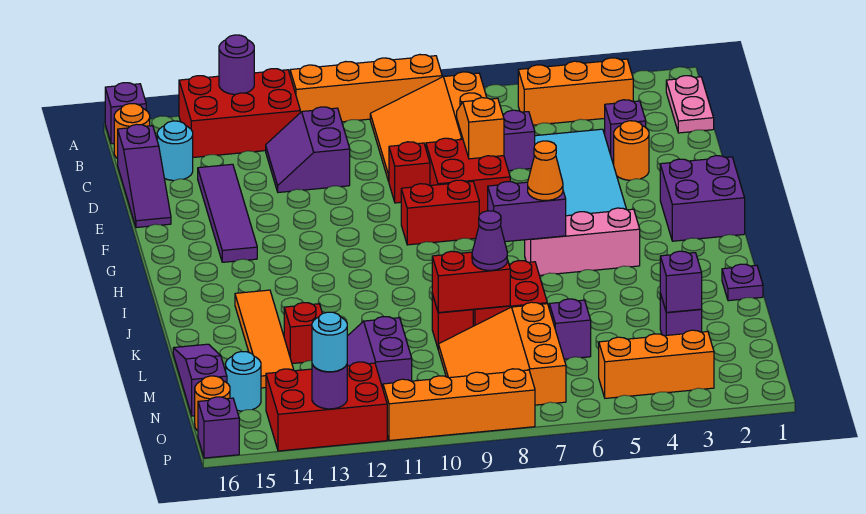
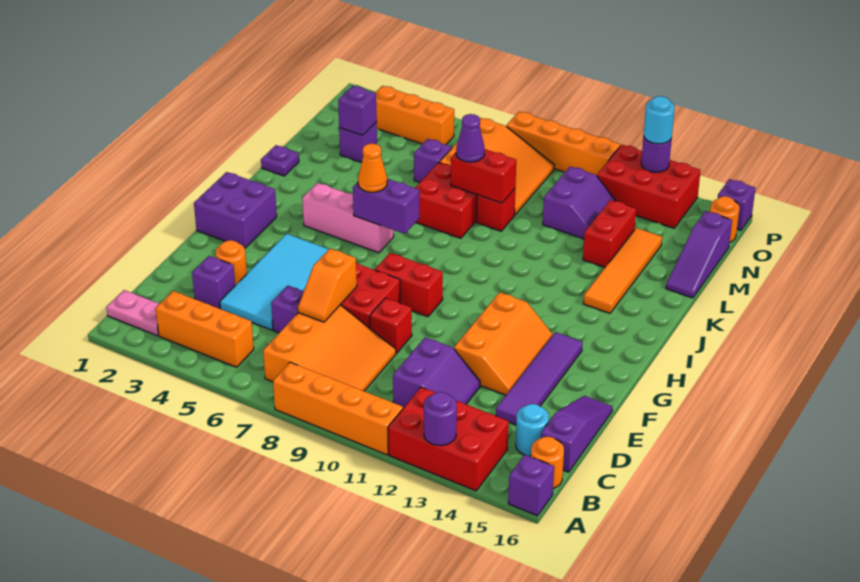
pink plate B1:C1 level 1 -> pink plate B1:B2 level 1
none -> orange slope E12:G13 level 1 top 12
red brick L13 level 1 -> red brick L13:M13 level 1
cyan round brick N15 level 1 -> none

